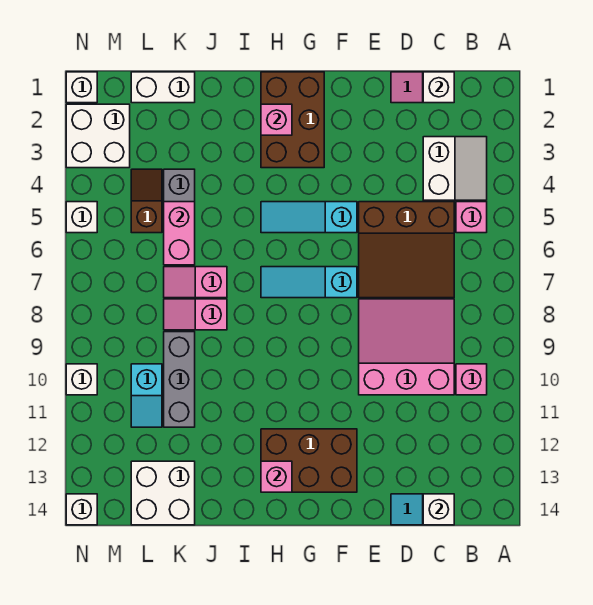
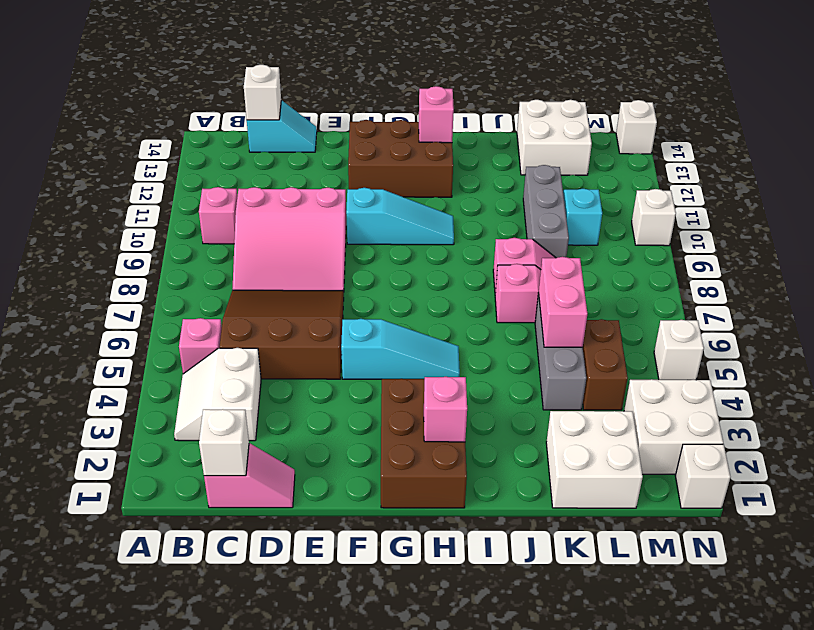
cyan slope F7:H7 level 1 top F -> cyan slope F10:H10 level 1 top F
white brick K1:L1 level 1 -> white brick K1:L2 level 1
brown slope L4:L5 level 1 top 5 -> brown brick L4:L5 level 1

